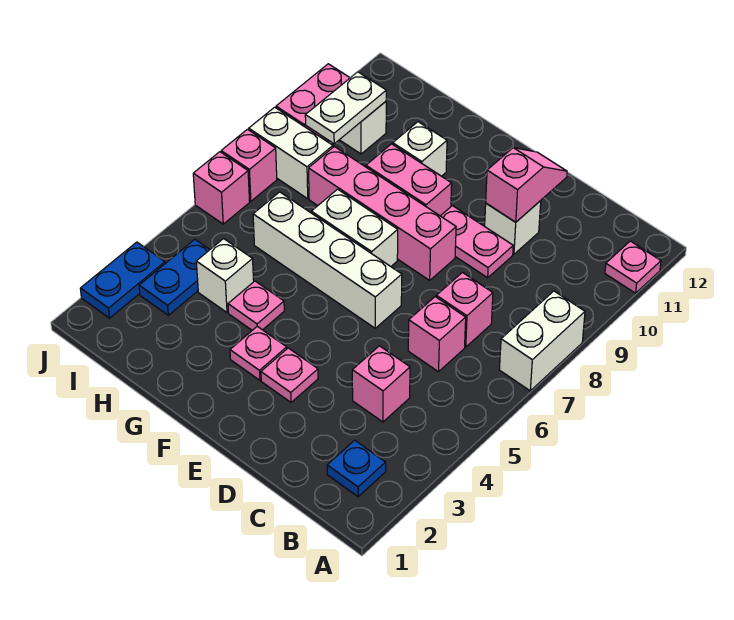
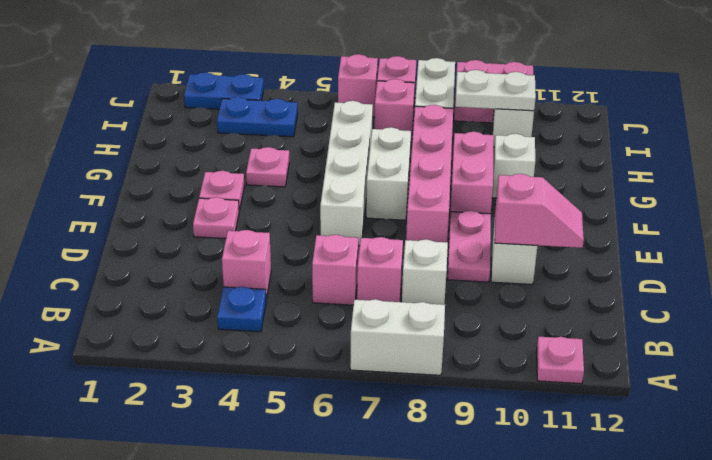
blue plate B2 level 1 -> blue plate B4 level 1
white brick H4 level 1 -> white brick C8 level 1
none -> pink brick I7 level 1

